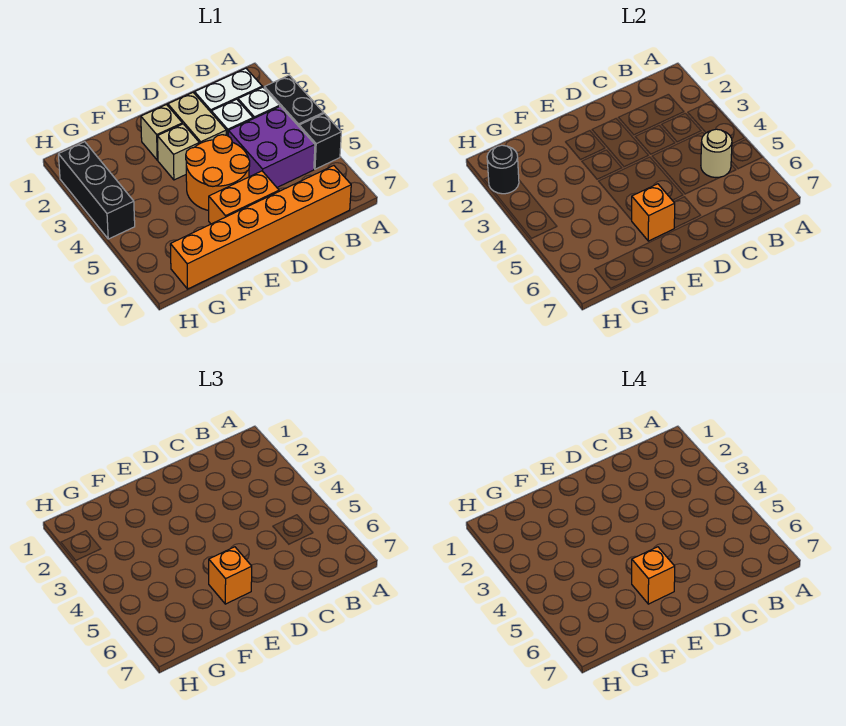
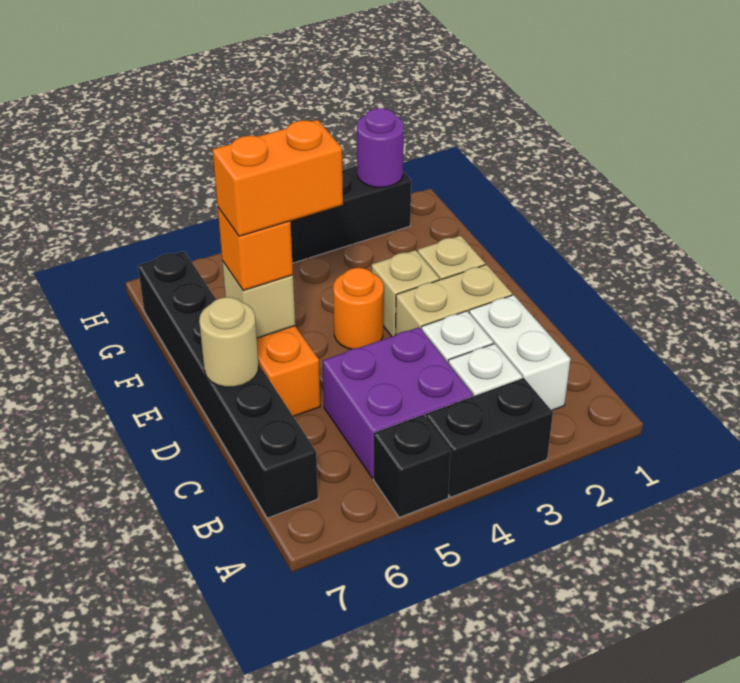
tan round brick B5 level 2 -> tan round brick D7 level 2
orange brick B7:G7 level 1 -> black brick B7:G7 level 1
orange round brick D4:E5 level 1 -> orange round brick E4 level 1
orange brick E6 level 2 -> tan brick E6 level 2
orange brick E6 level 4 -> orange brick E5:E6 level 4
black round brick H2 level 2 -> purple round brick H2 level 2

